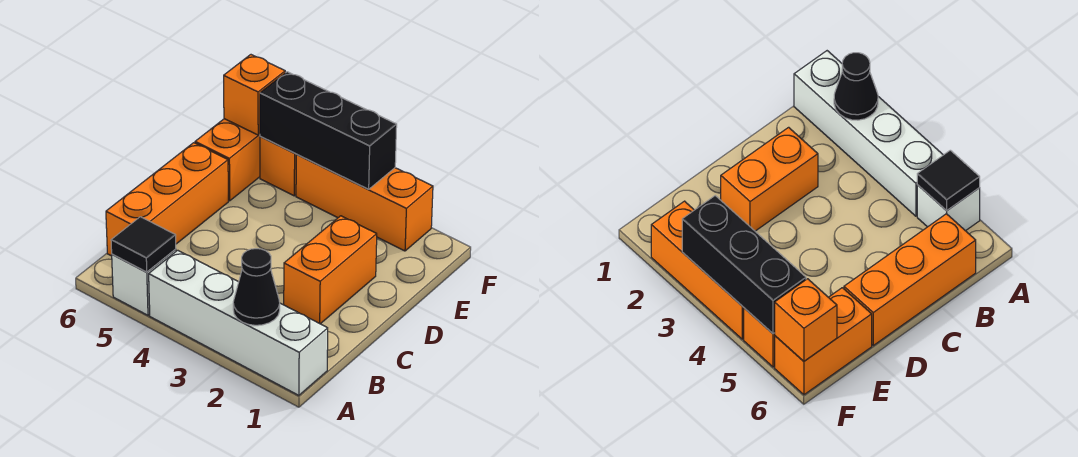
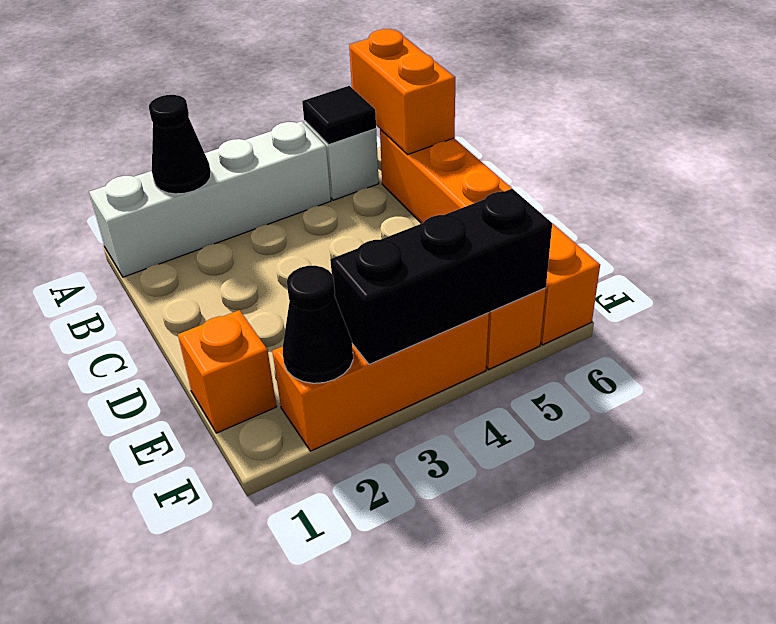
orange brick C2:D2 level 1 -> orange brick A6:B6 level 2
none -> black cone F2 level 2
orange brick F6 level 2 -> orange brick E1 level 1

